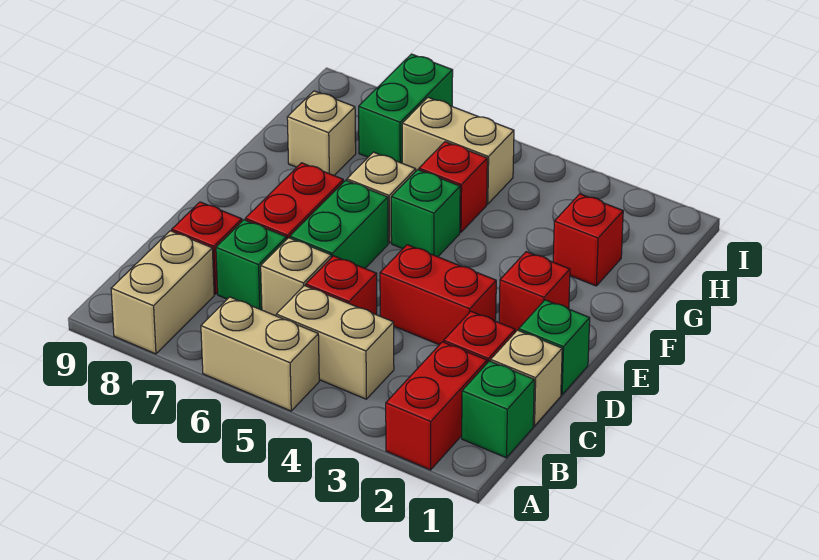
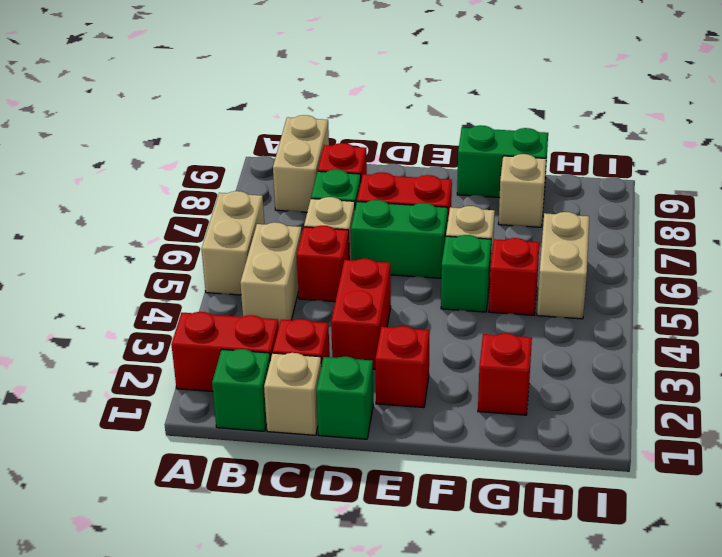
tan brick A8:B8 level 1 -> tan brick B8:B9 level 1
green brick H7:I7 level 1 -> green brick F9:G9 level 1

